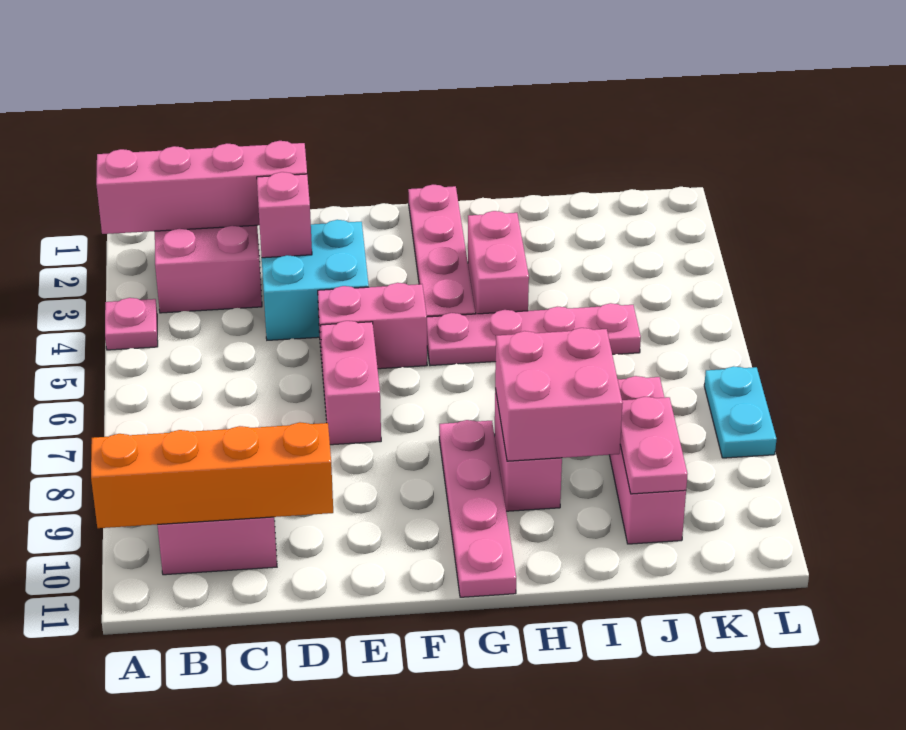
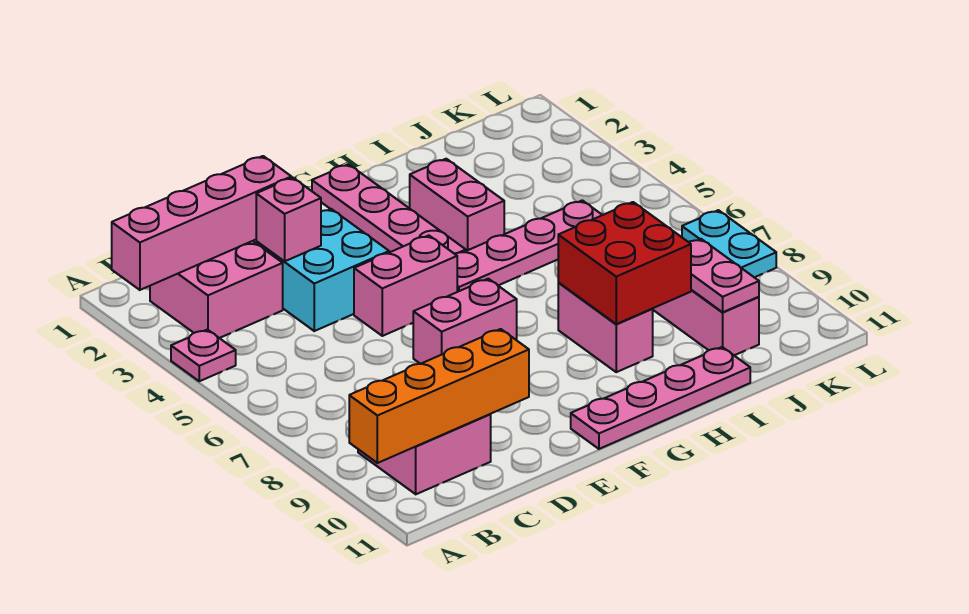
pink brick E6:E7 level 1 -> pink brick E7:F7 level 1
pink plate G8:G11 level 1 -> pink plate F11:I11 level 1
pink brick H8:I9 level 2 -> red brick H8:I9 level 2

